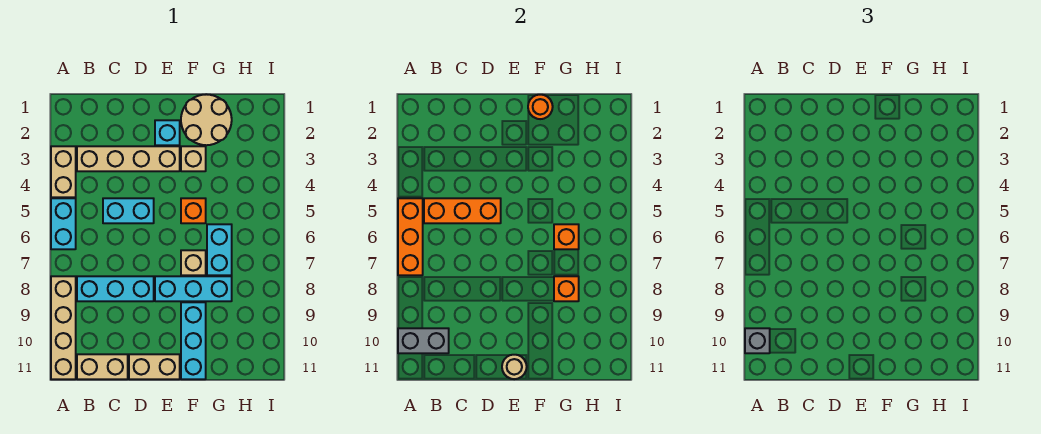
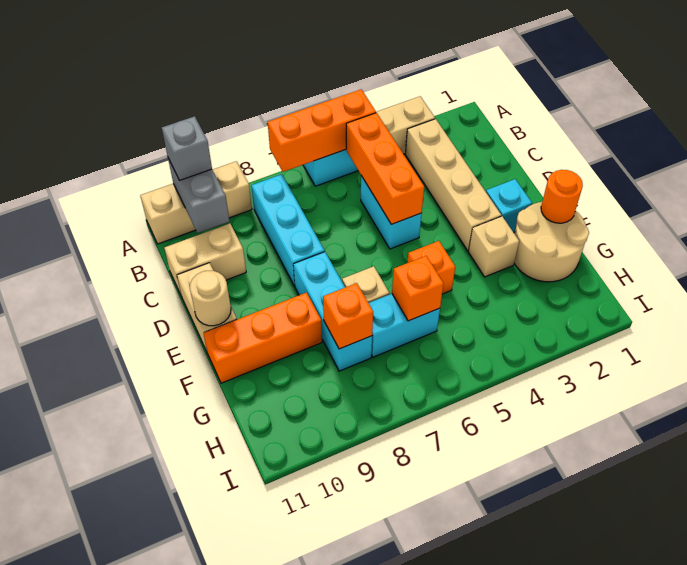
tan brick A8:A11 level 1 -> tan brick A9:A11 level 1
tan brick B11:C11 level 1 -> tan brick C10:C11 level 1
cyan brick F9:F11 level 1 -> orange brick F9:F11 level 1

